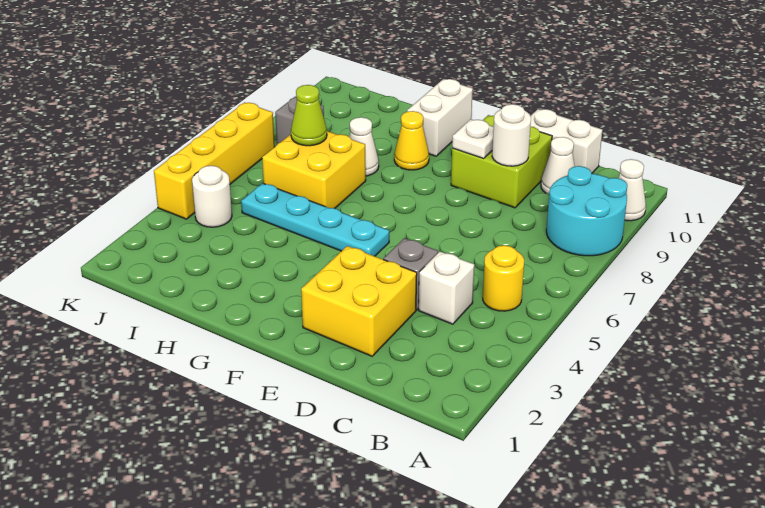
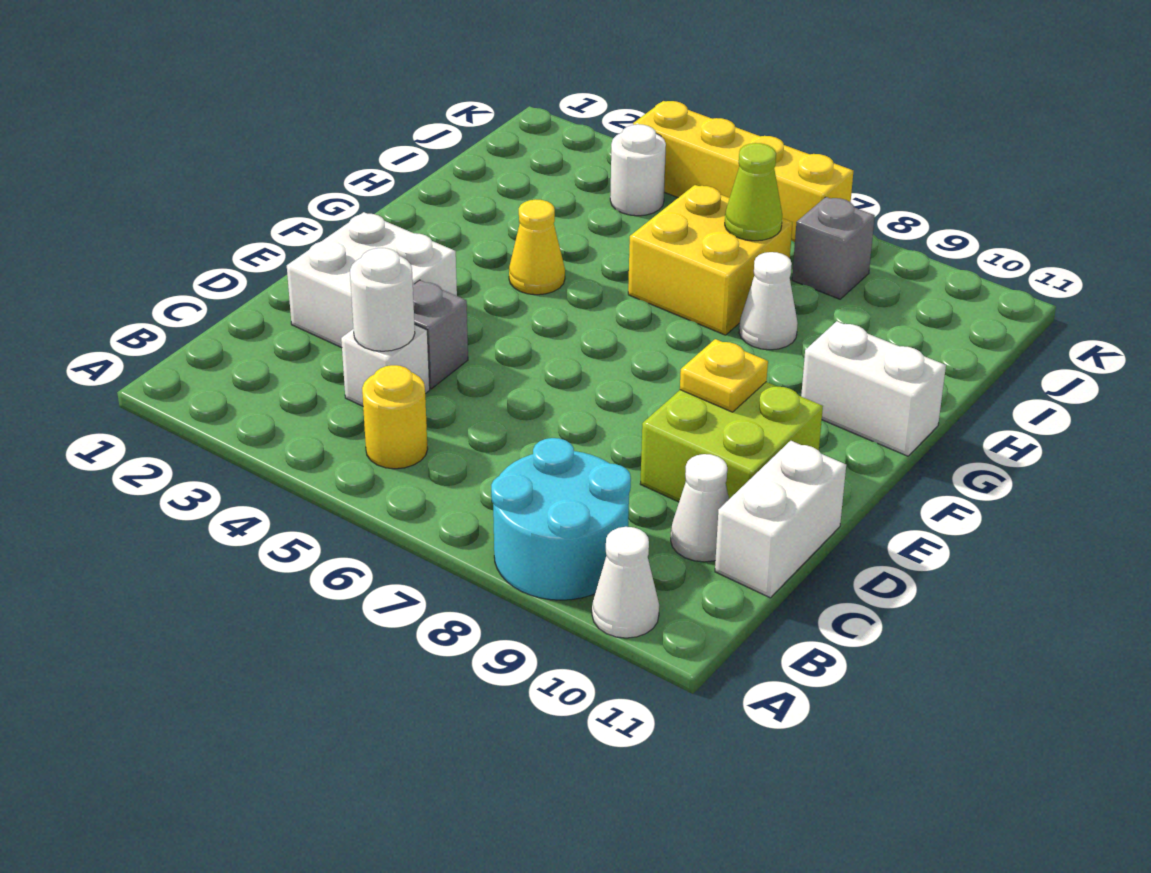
yellow brick D2:E3 level 1 -> white brick D2:E3 level 1
white round brick D9 level 2 -> white round brick C4 level 2
white plate E9 level 2 -> yellow plate E9 level 2
cyan plate F5:I5 level 1 -> none
yellow cone G9 level 1 -> yellow cone G4 level 1

